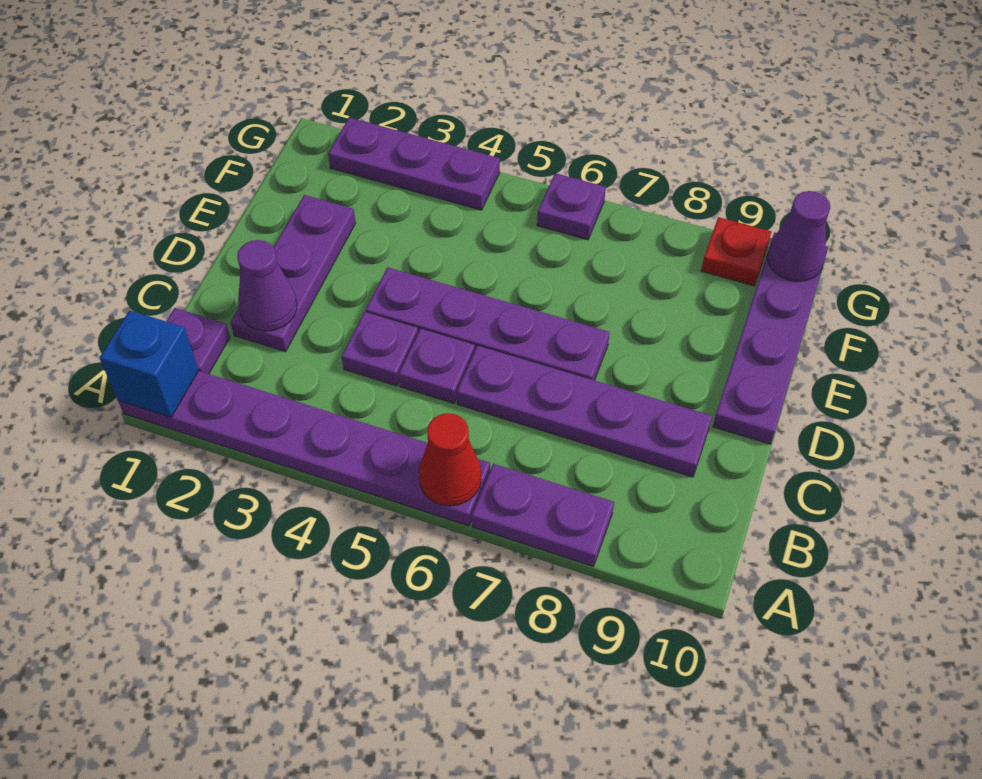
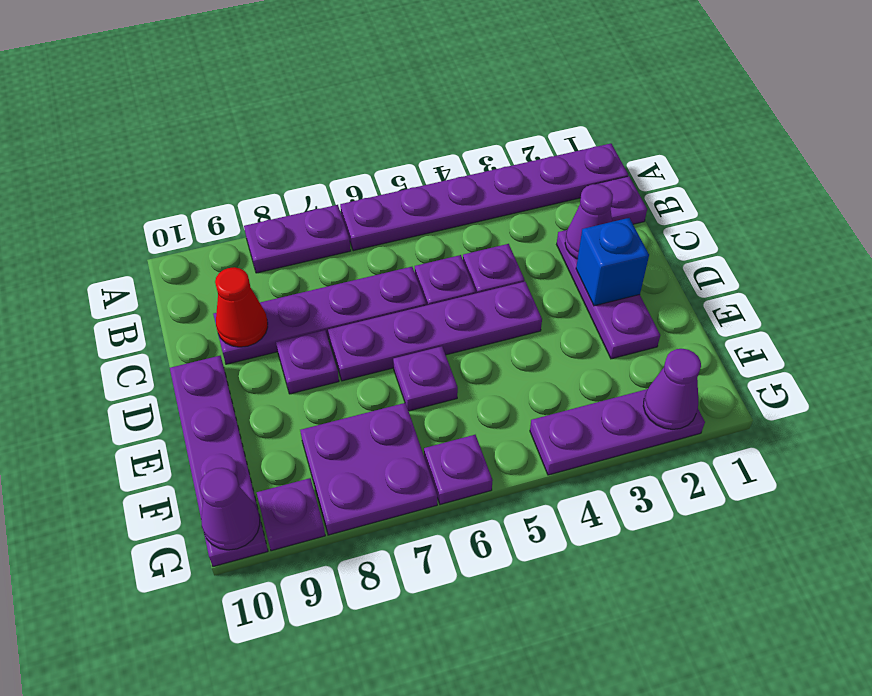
blue brick A1 level 2 -> blue brick D2 level 2
red cone A6 level 2 -> red cone C9 level 2
none -> purple plate D8 level 1
none -> purple plate E6 level 1
none -> purple plate F7:G8 level 1
none -> purple cone G2 level 2
red plate G9 level 1 -> purple plate G9 level 1

